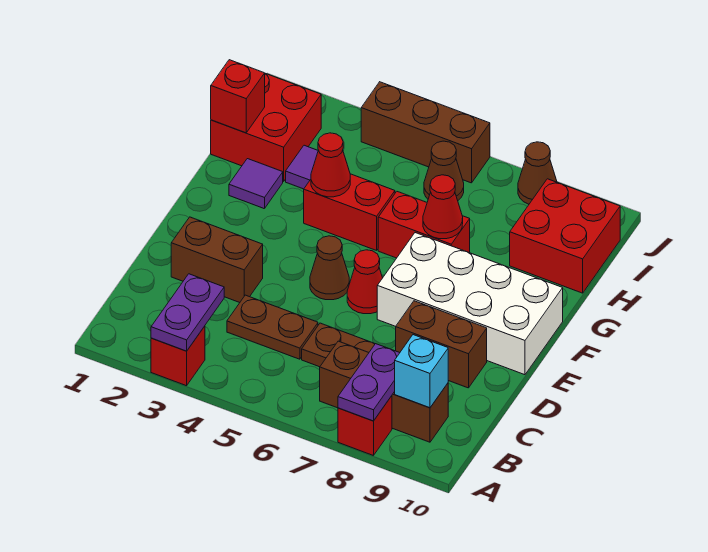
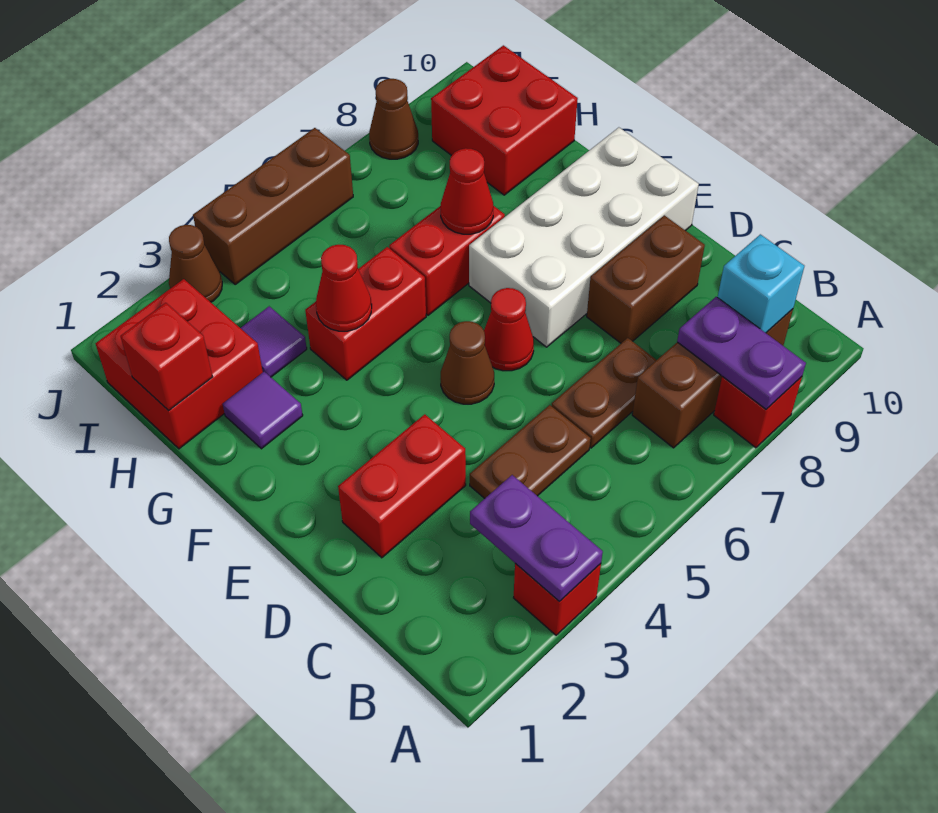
brown brick D2:D3 level 1 -> red brick D2:D3 level 1
brown cone I6 level 1 -> brown cone J3 level 1

